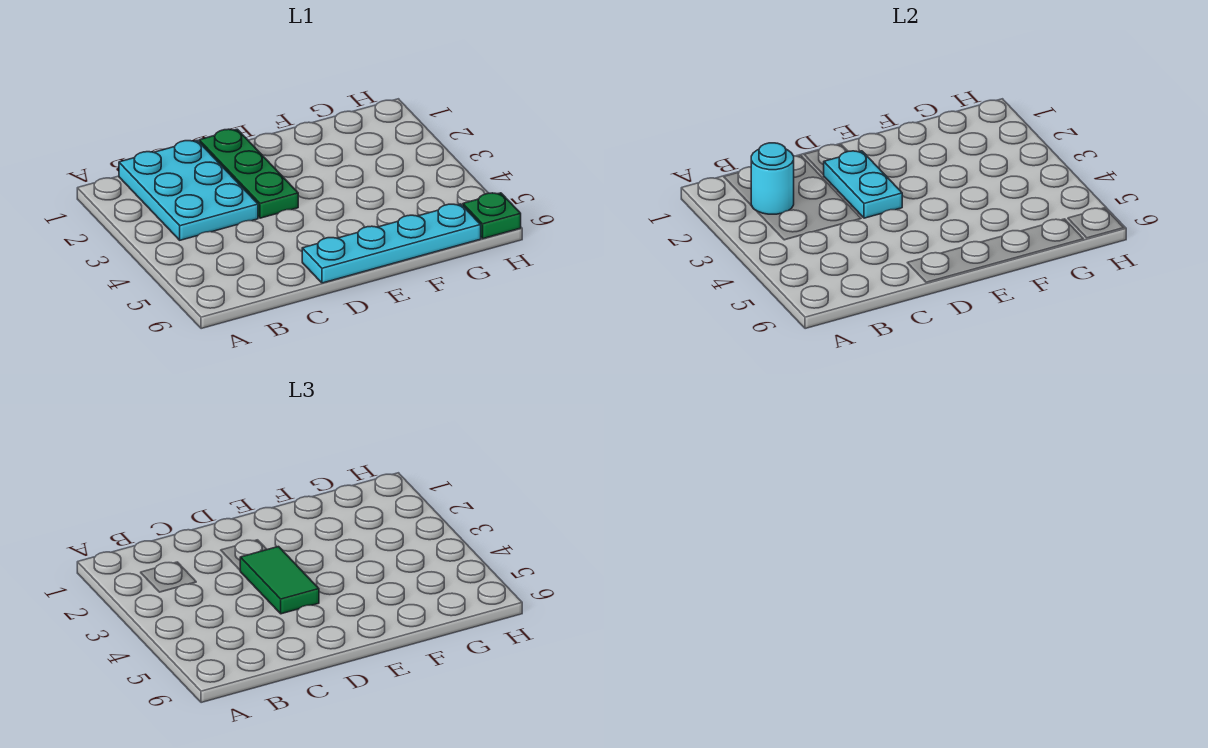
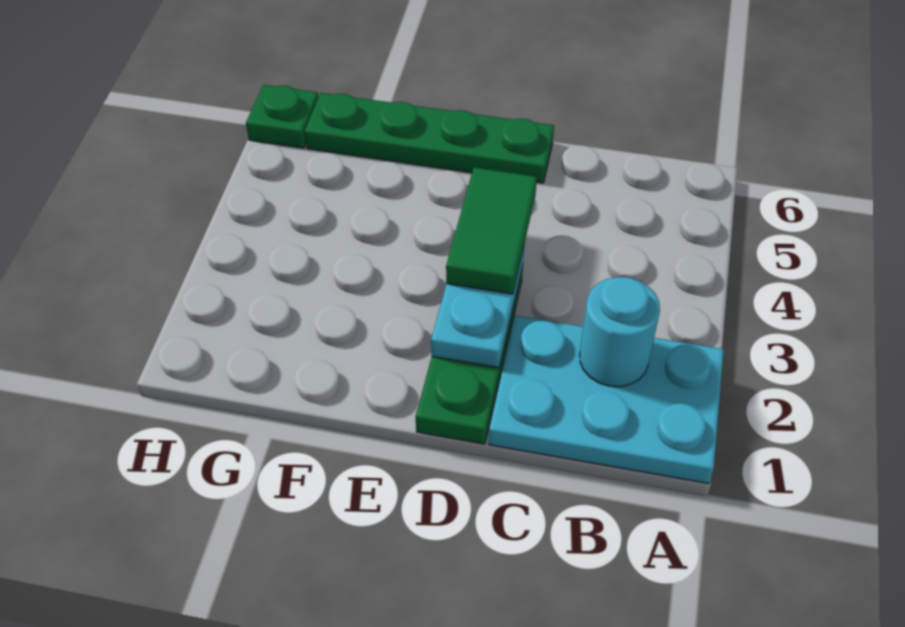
cyan plate B1:C3 level 1 -> cyan plate A1:C2 level 1
cyan plate D6:G6 level 1 -> green plate D6:G6 level 1

